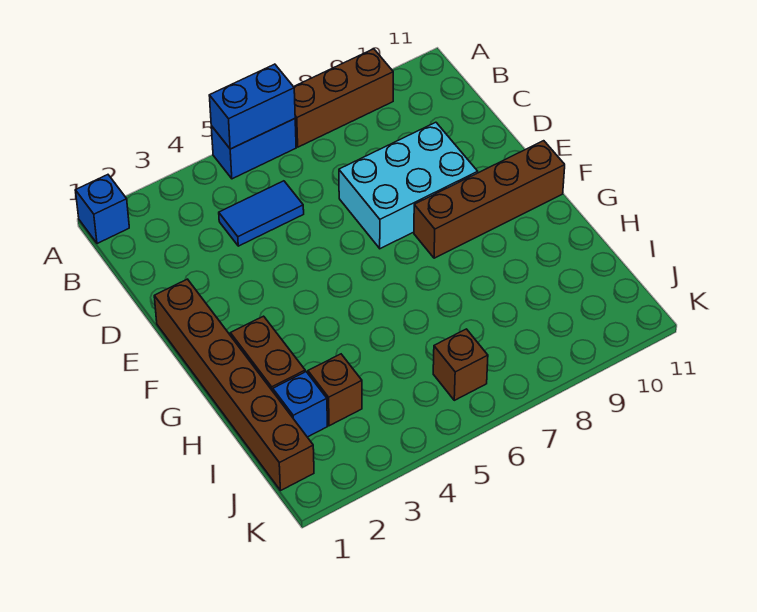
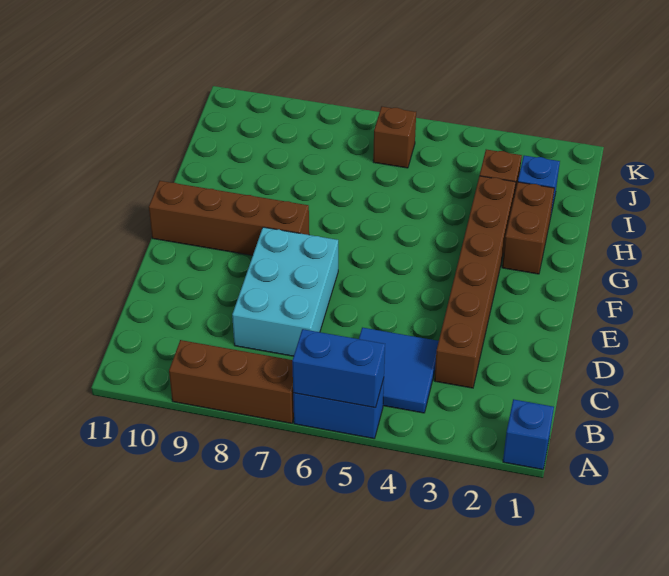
blue tile C4:C5 level 1 -> blue tile B4:C5 level 1
cyan brick D7:E9 level 1 -> cyan brick C7:E8 level 1
brown brick E1:J1 level 1 -> brown brick C3:H3 level 1

